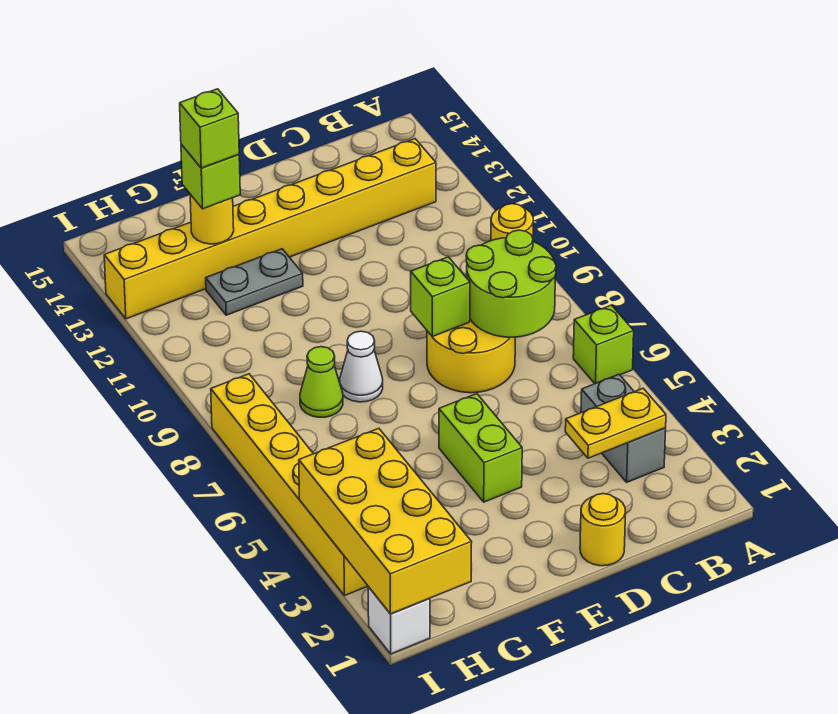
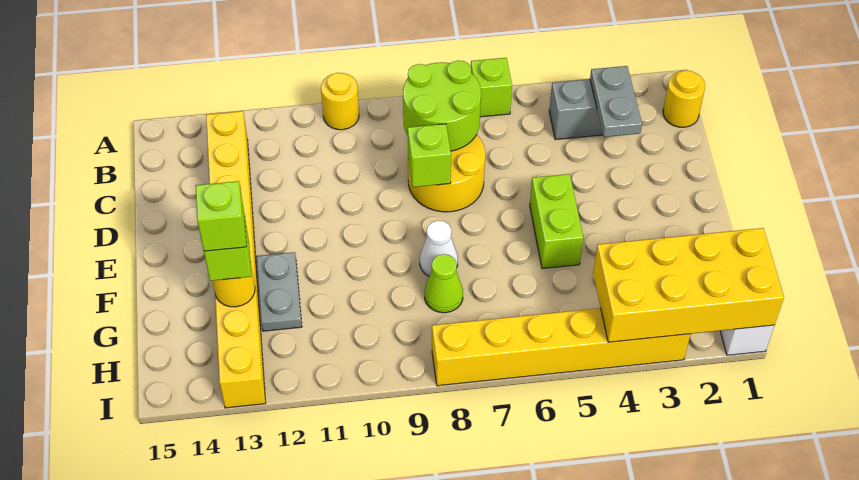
yellow plate B3:C3 level 2 -> grey plate B3:C3 level 2
yellow round brick D1 level 1 -> yellow round brick B1 level 1
lime brick E4:E5 level 1 -> lime brick E5:F5 level 1

